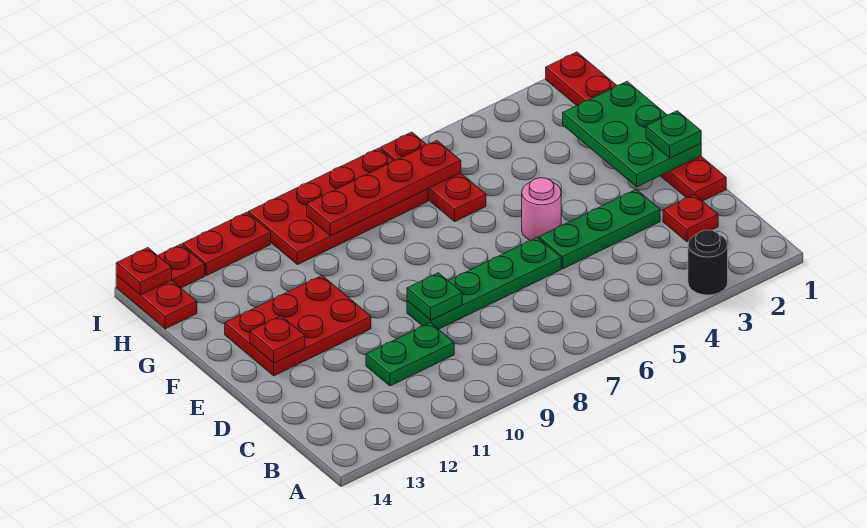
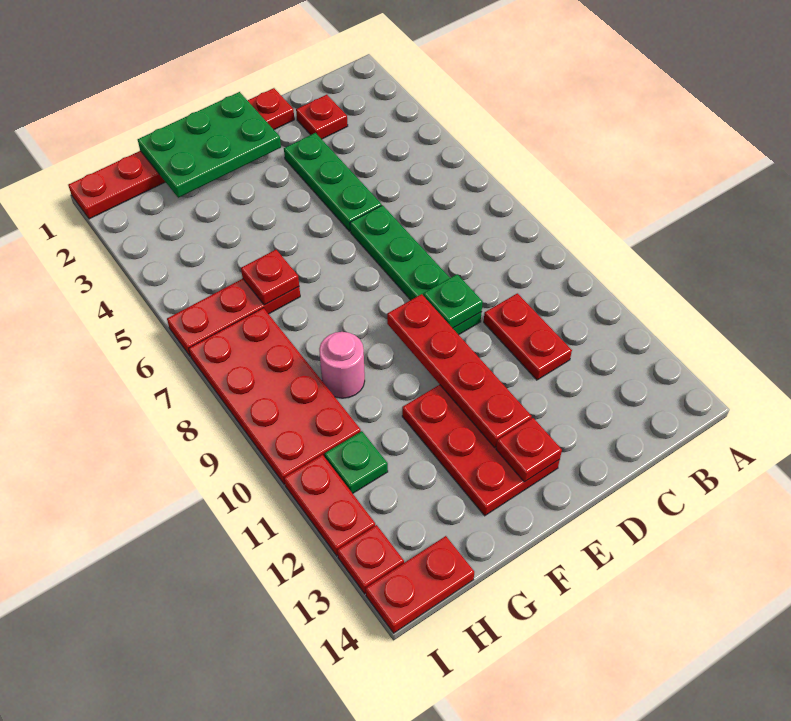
black round brick A3 level 1 -> none
green plate C10:C11 level 1 -> red plate C10:C11 level 1
green plate E1 level 3 -> green plate H11 level 1
pink round brick E5 level 1 -> pink round brick G9 level 1
red plate H6:H9 level 2 -> red plate E9:E12 level 2
red plate I14 level 2 -> red plate G6 level 2

